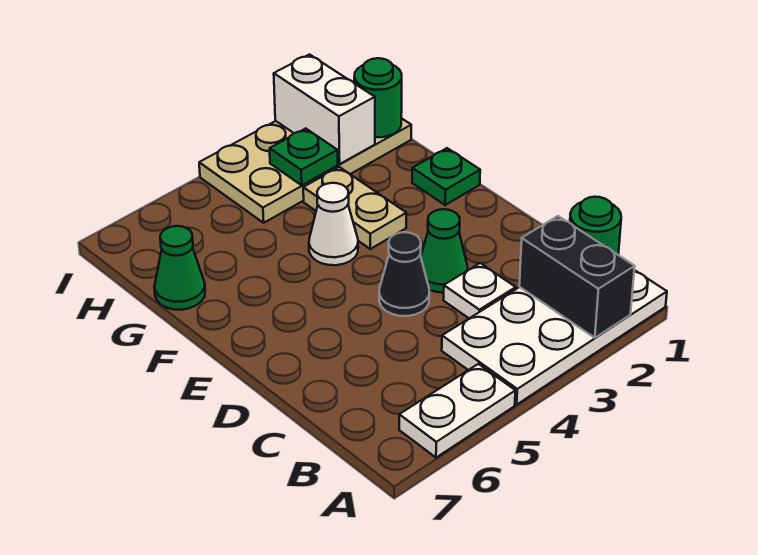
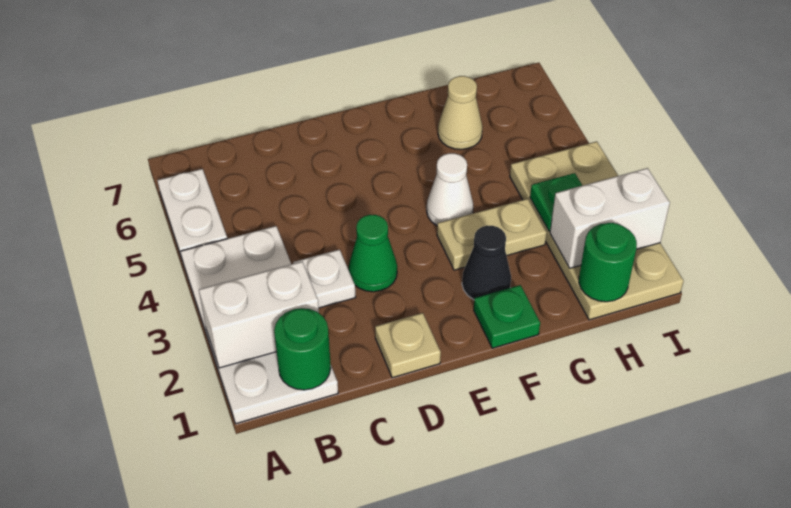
black brick A2:B2 level 2 -> white brick A2:B2 level 2
none -> tan plate D1 level 1
black cone D4 level 1 -> black cone F2 level 1
none -> tan cone G6 level 1
green cone G7 level 1 -> none

